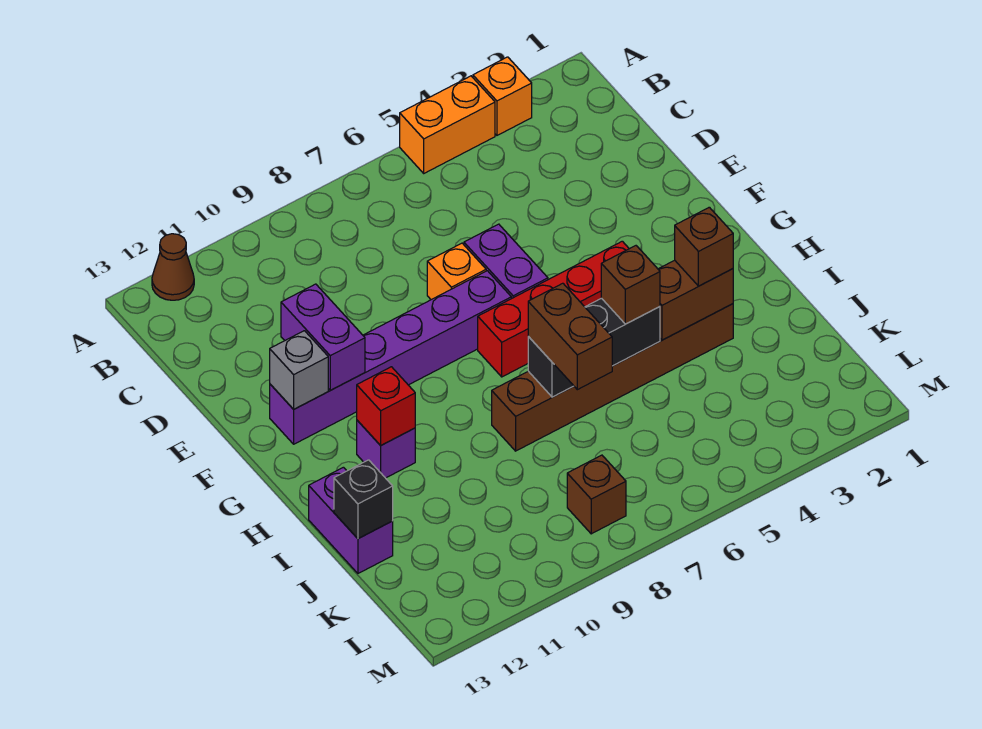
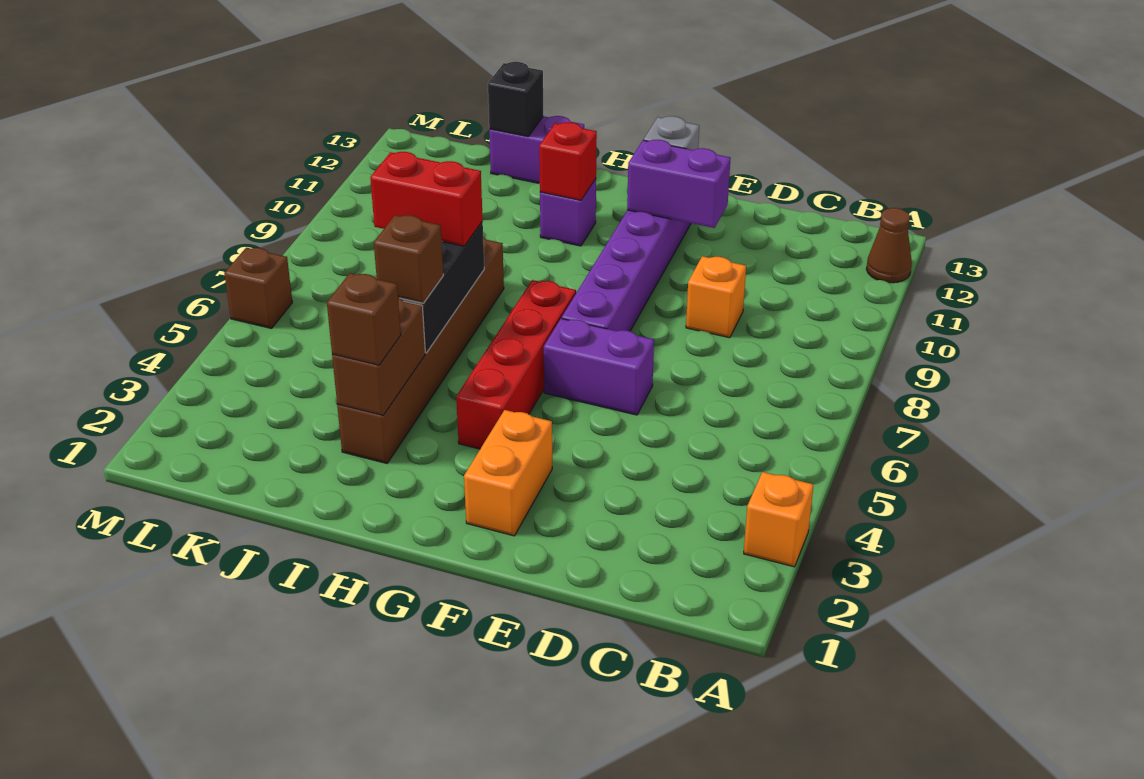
orange brick A4:A5 level 1 -> orange brick F2:F3 level 1
orange brick E7 level 1 -> orange brick D9 level 1
brown brick I7:J7 level 3 -> red brick I7:J7 level 3
brown brick L8 level 1 -> brown brick M6 level 1

